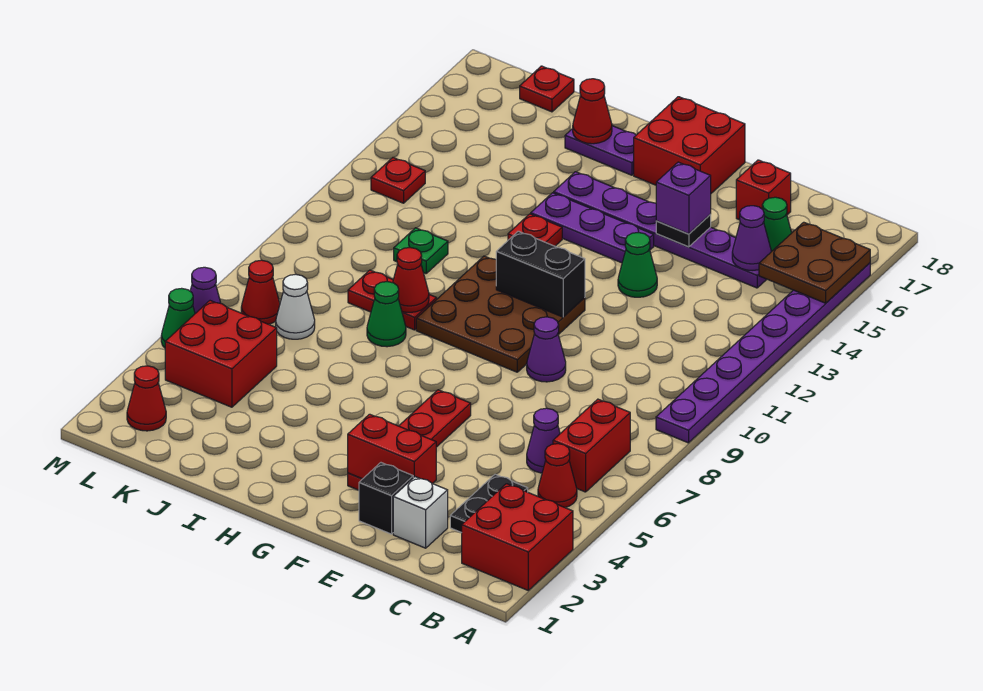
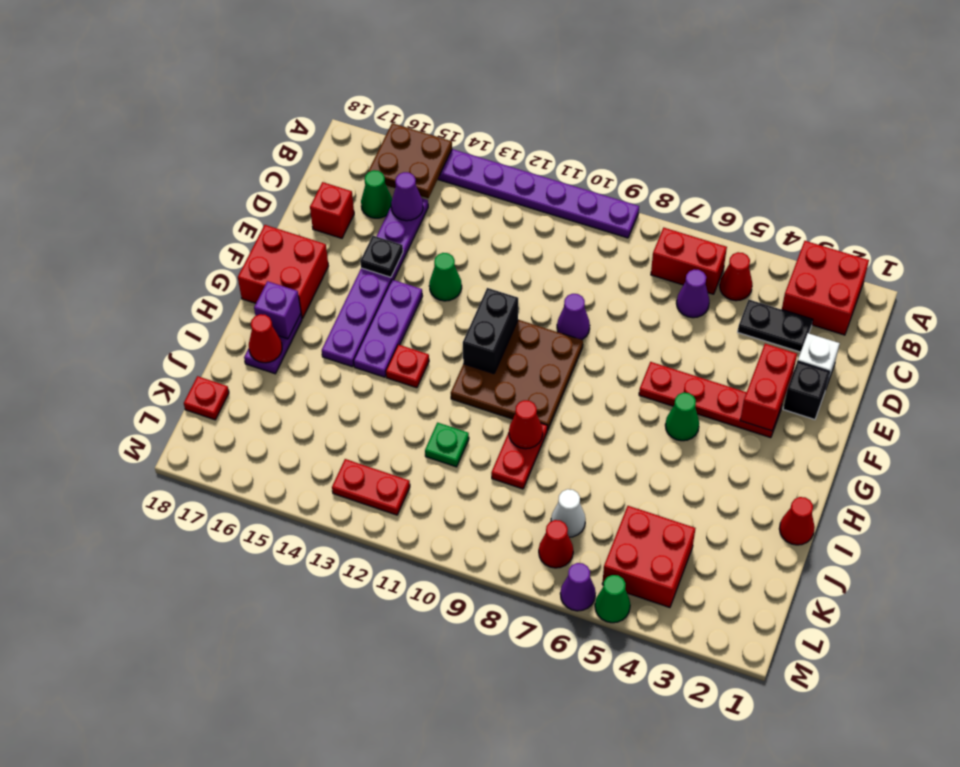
purple brick E15 level 3 -> purple brick H17 level 2
green cone I8 level 1 -> green cone G5 level 1
red cone L2 level 1 -> red cone I1 level 1
red plate L13 level 1 -> red plate L12:L13 level 1

